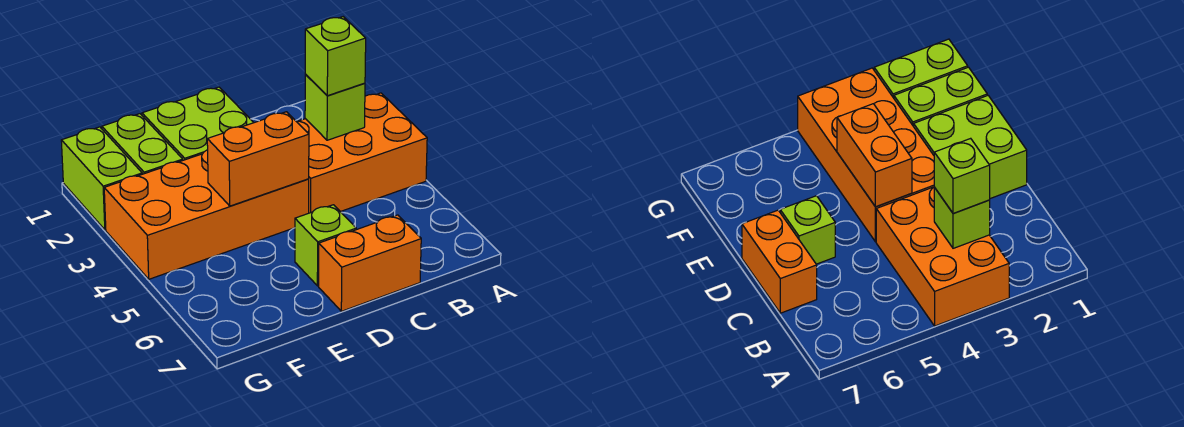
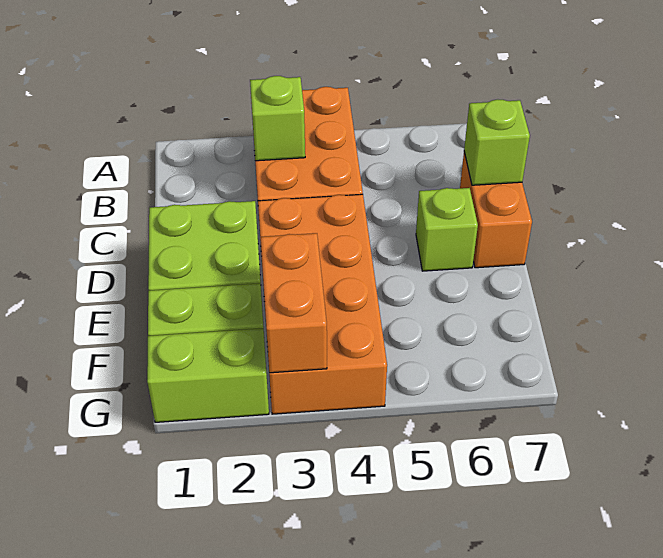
lime brick B3 level 3 -> lime brick C7 level 2
orange brick D4:E4 level 2 -> orange brick F3:G3 level 2

